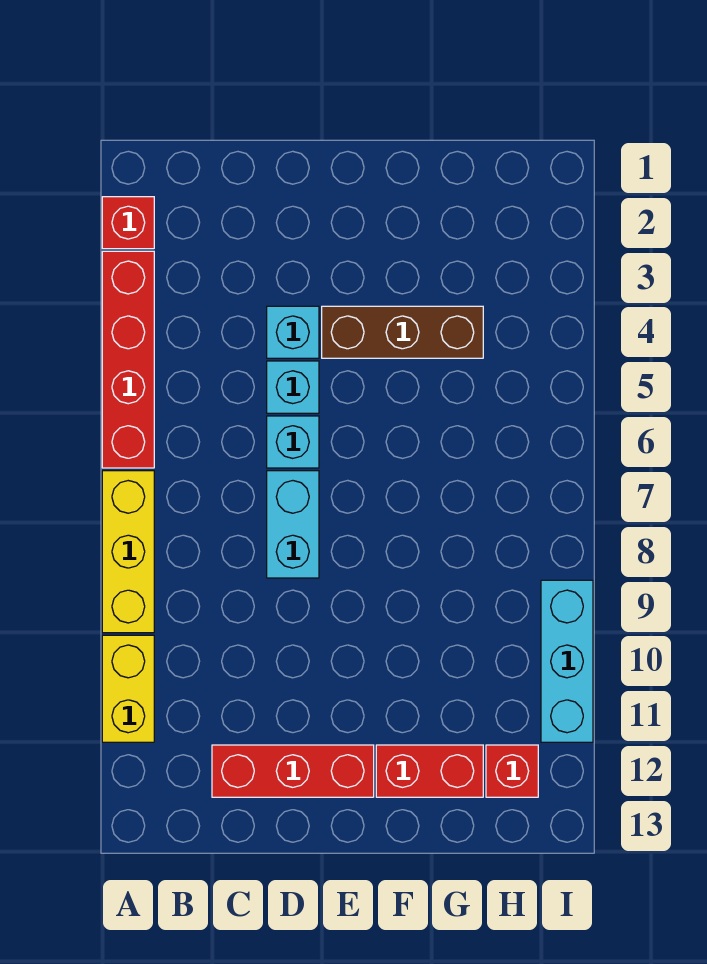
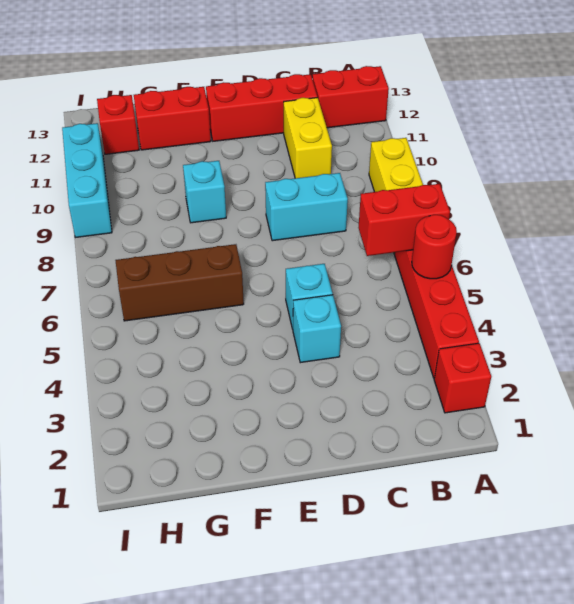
none -> red round brick A5 level 2
none -> red brick A6:B6 level 2
yellow brick A10:A11 level 1 -> yellow brick C10:C11 level 1
none -> red brick A12:B12 level 1
cyan brick D6 level 1 -> cyan brick F9 level 1
cyan brick D7:D8 level 1 -> cyan brick C8:D8 level 1
brown brick E4:G4 level 1 -> brown brick F6:H6 level 1

